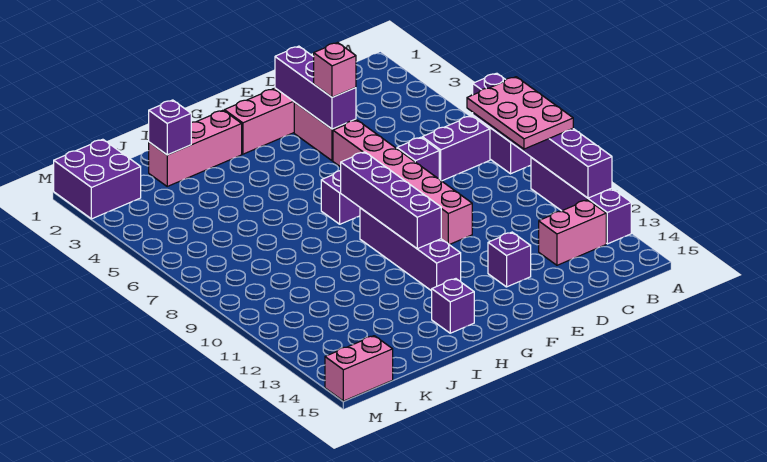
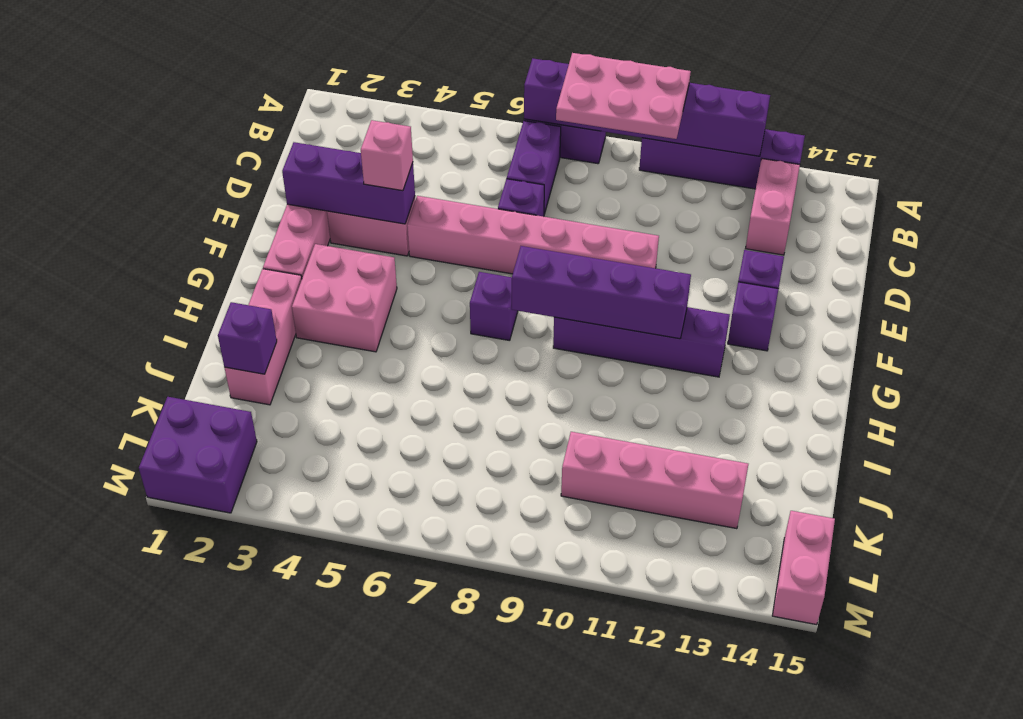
none -> pink brick G3:H4 level 1
purple brick H14 level 1 -> purple brick F13 level 1
none -> pink brick K10:K13 level 1

